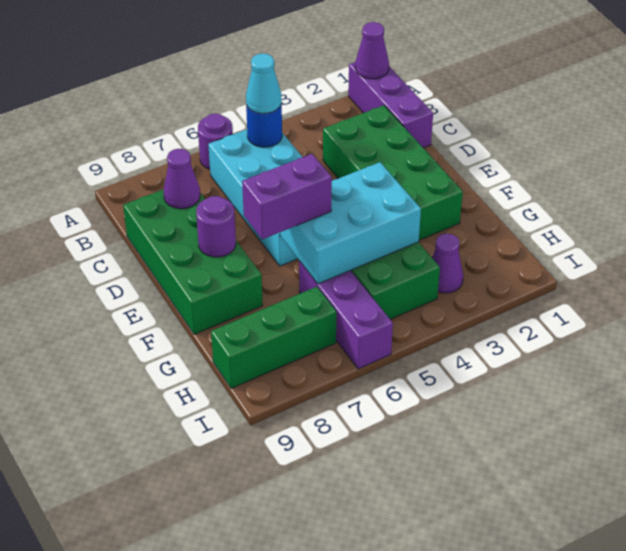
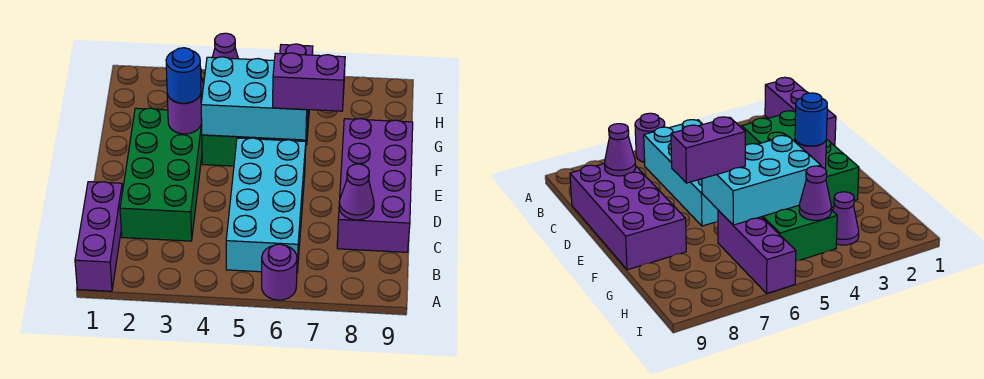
purple cone A1 level 2 -> purple cone H4 level 2
blue round brick B5 level 2 -> blue round brick F3 level 3
cyan cone B5 level 3 -> none
green brick C8:F9 level 1 -> purple brick C8:F9 level 1
purple round brick E8 level 2 -> purple round brick F3 level 2
green brick H7:H9 level 1 -> none

